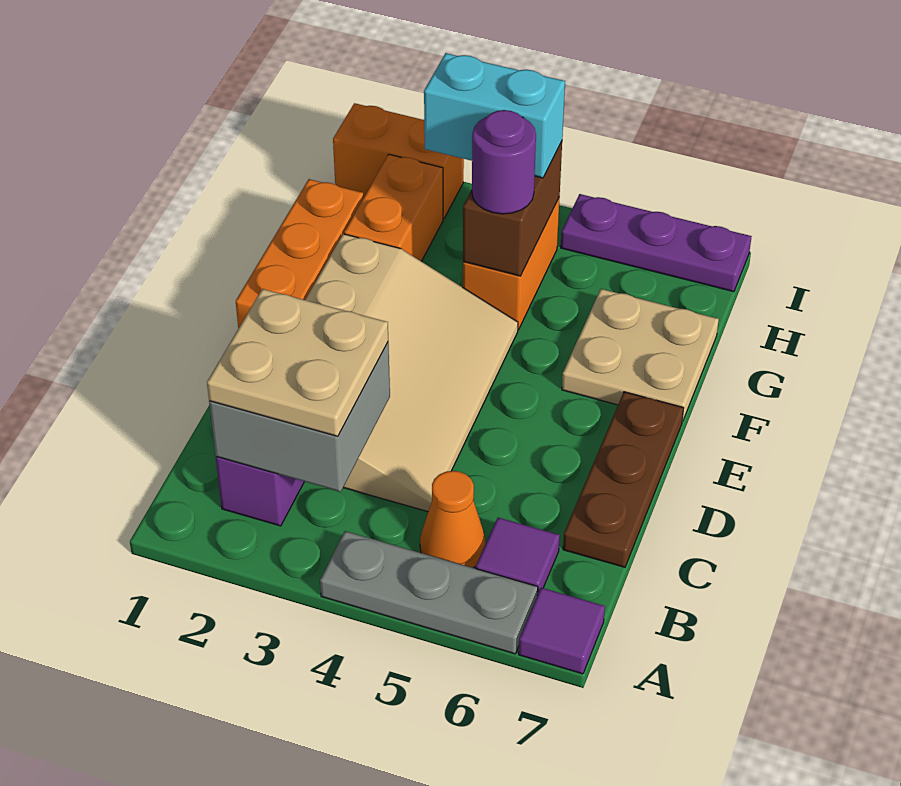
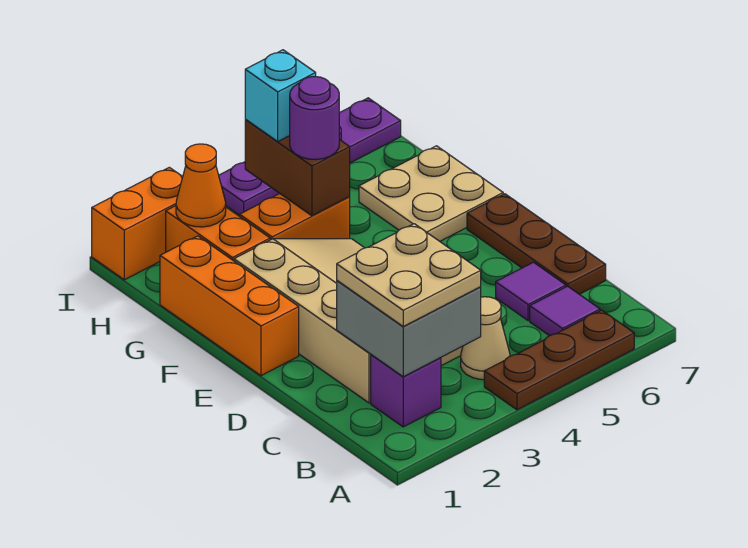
grey plate A4:A6 level 1 -> brown plate A4:A6 level 1
purple tile A7 level 1 -> purple tile C6 level 1
none -> tan cone B4 level 1
orange cone B5 level 1 -> orange cone H2 level 2
orange brick G4:H4 level 1 -> orange brick G3:G4 level 1
cyan brick H3:H4 level 3 -> cyan brick H4 level 3
purple plate I5:I7 level 1 -> purple plate I4:I7 level 1

